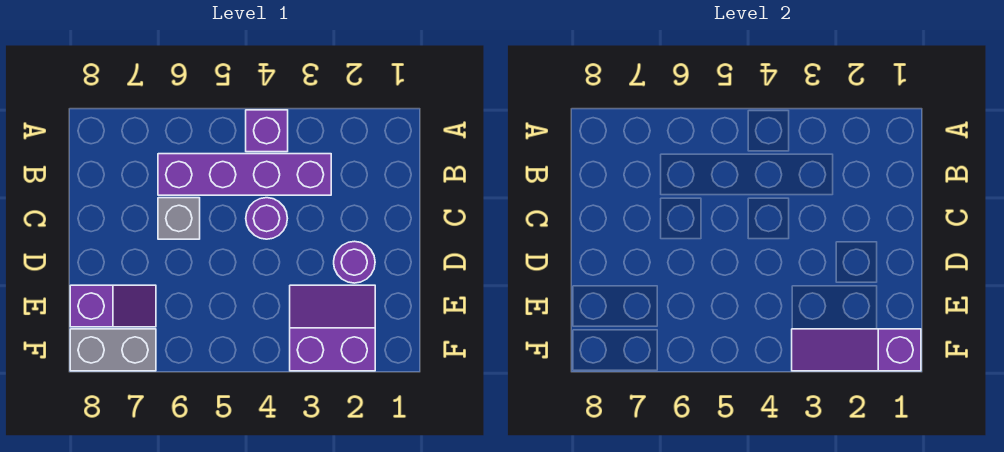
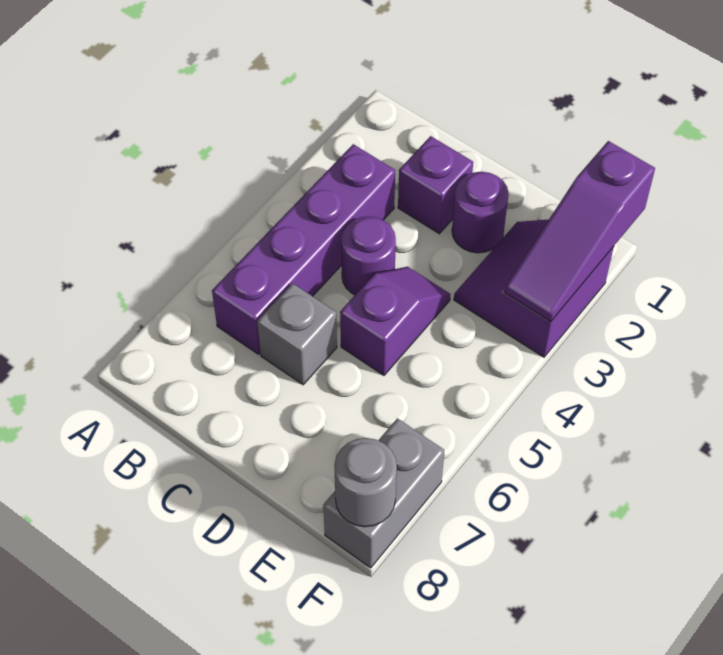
purple brick A4 level 1 -> purple brick C2 level 1
purple slope E7:E8 level 1 top 8 -> purple slope D4:D5 level 1 top 5
none -> grey round brick F8 level 2

